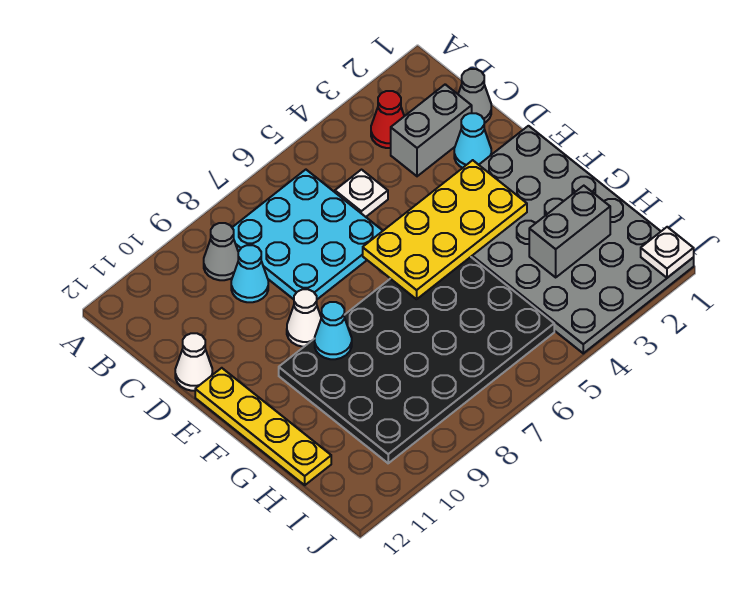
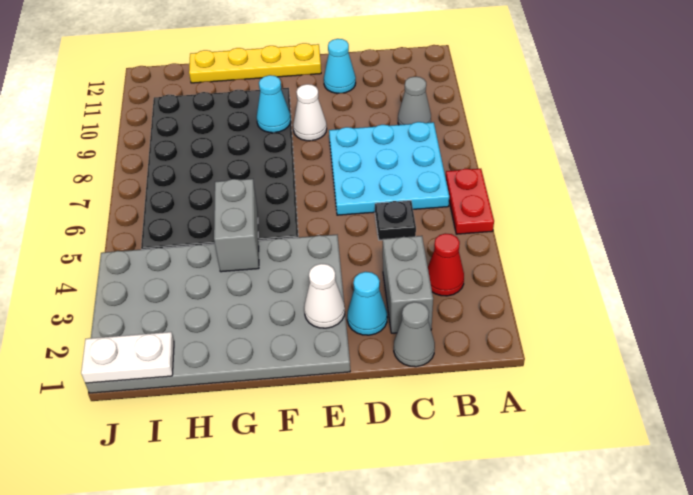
none -> red plate A5:A6 level 1
white plate C5 level 1 -> black plate C5 level 1
cyan cone C9 level 1 -> cyan cone D11 level 1
white cone D12 level 1 -> white cone E2 level 2
yellow plate E3:F6 level 2 -> none
grey brick H2:H3 level 2 -> grey brick G4:G5 level 2
white plate J1 level 2 -> white plate I1:J1 level 2

